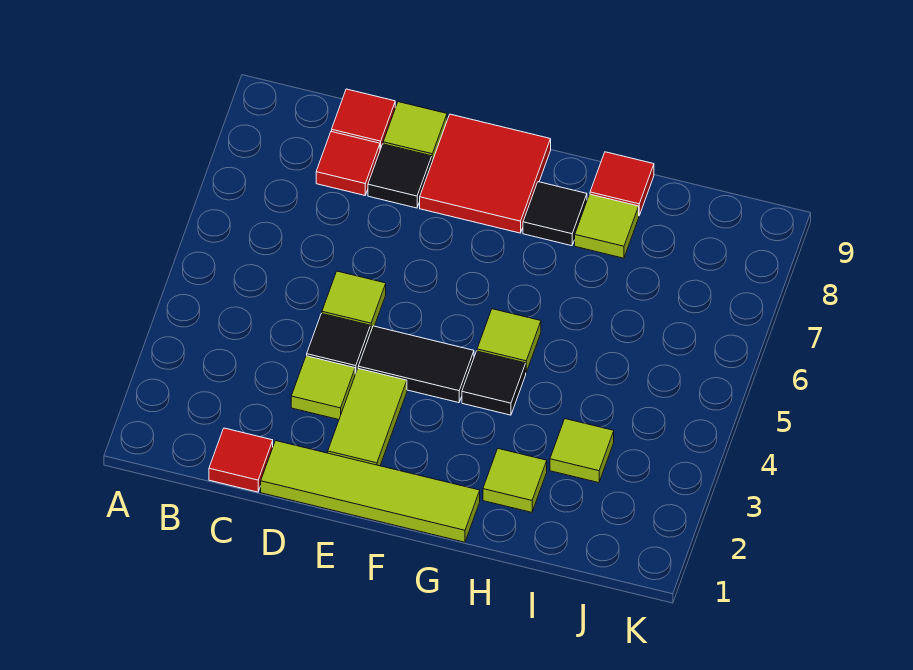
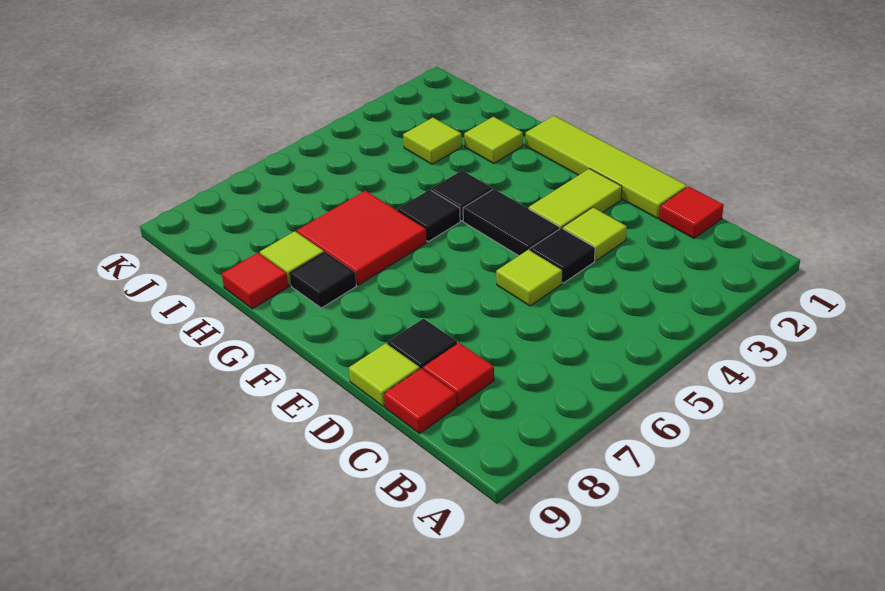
red tile E8:F9 level 1 -> red tile G6:H7 level 1
lime tile G5 level 1 -> black tile G5 level 1

